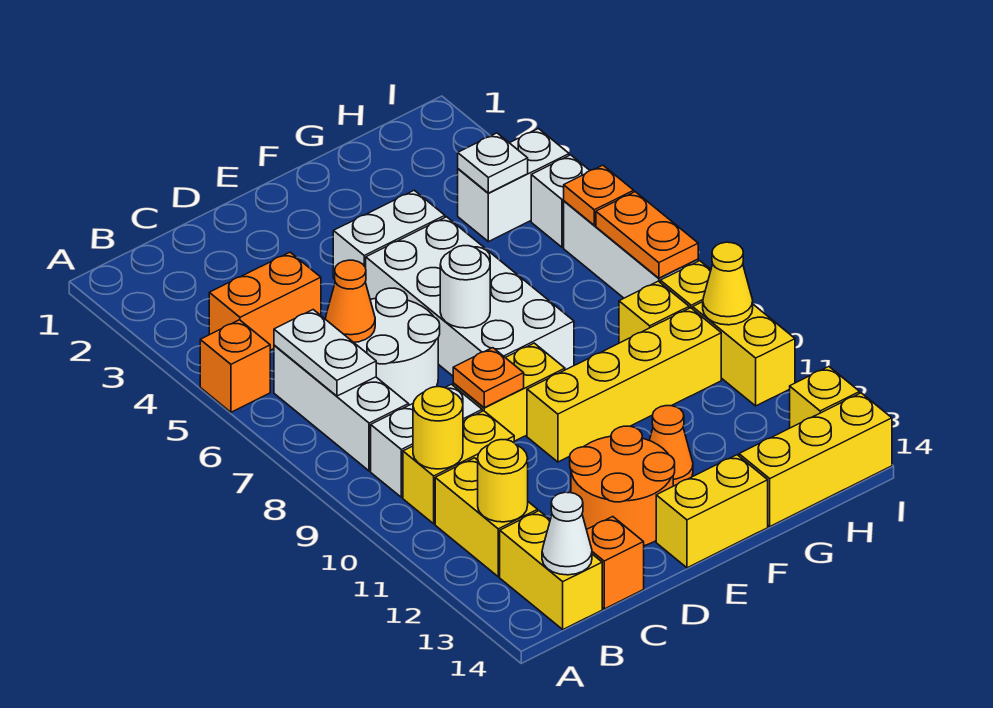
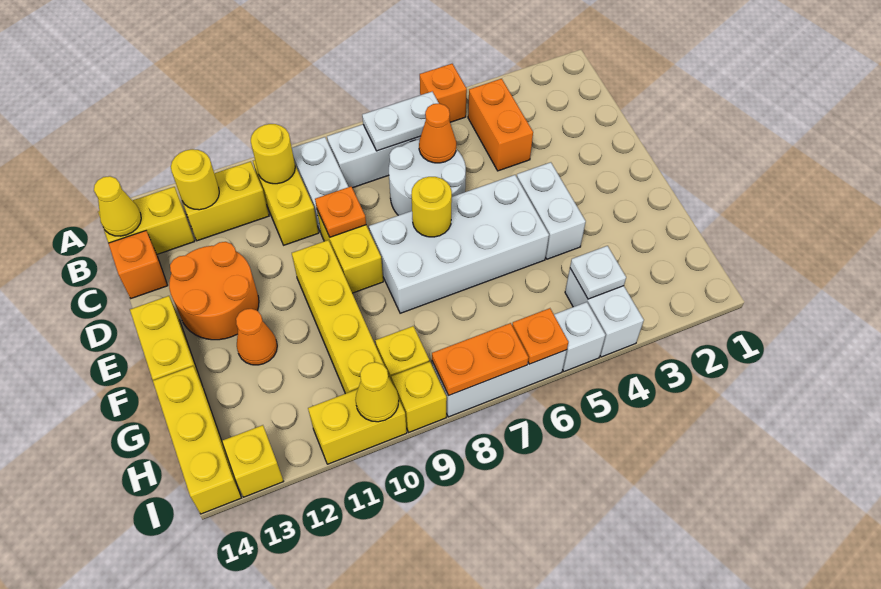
white cone B14 level 2 -> yellow cone B14 level 2
white round brick E7 level 2 -> yellow round brick E7 level 2

